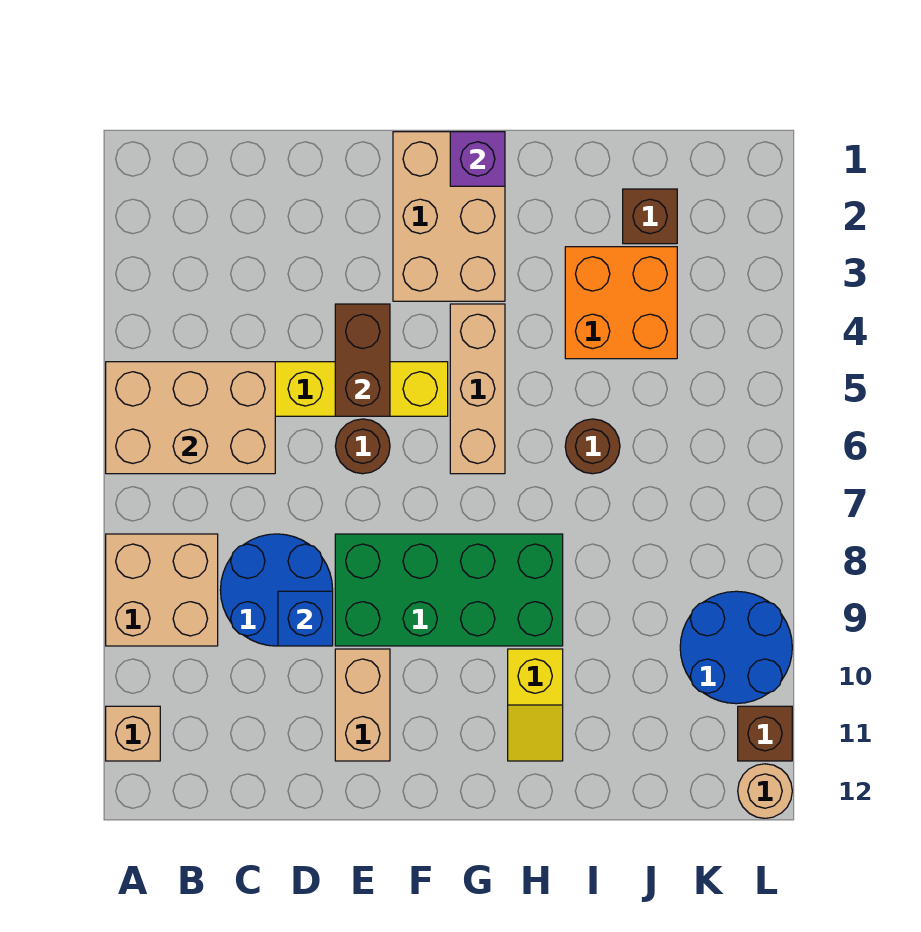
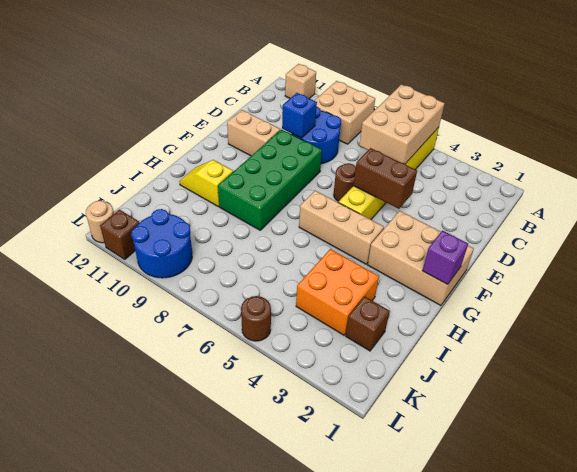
brown round brick I6 level 1 -> brown round brick L5 level 1

